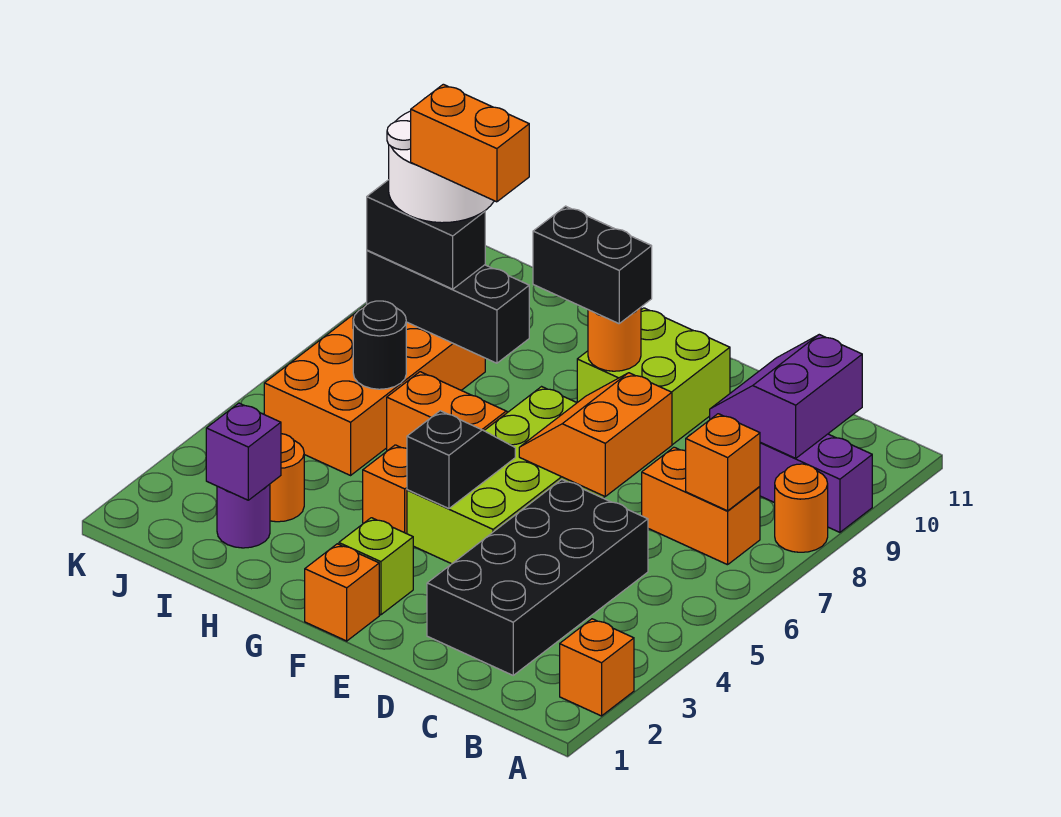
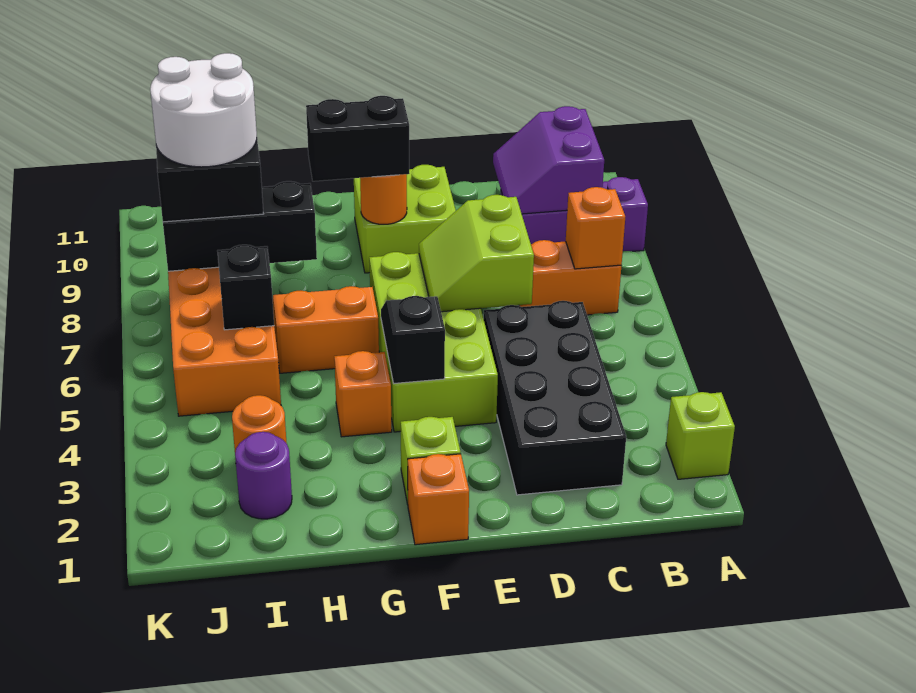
orange brick A2 level 1 -> lime brick A2 level 1
orange round brick A8 level 1 -> none
orange slope D6:E7 level 2 top D -> lime slope D6:E7 level 2 top D
orange brick H8:I8 level 5 -> none
purple brick I2 level 2 -> none
black round brick I6 level 2 -> black brick I6 level 2

